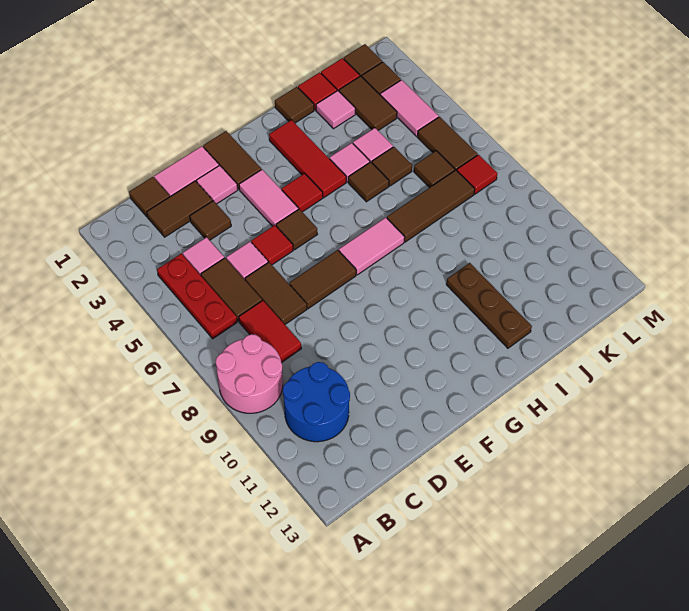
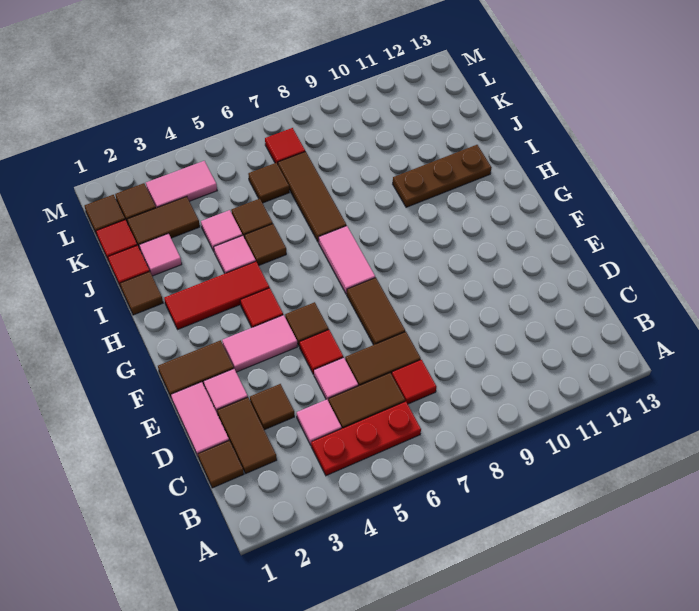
pink round brick A8:B9 level 1 -> none
blue round brick B10:C11 level 1 -> none
red tile C7:C8 level 1 -> red tile C7 level 1
brown tile L5:L6 level 1 -> none

